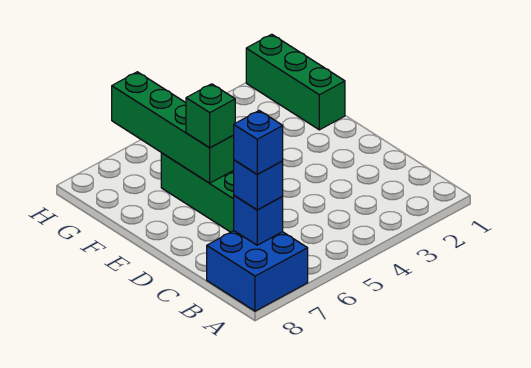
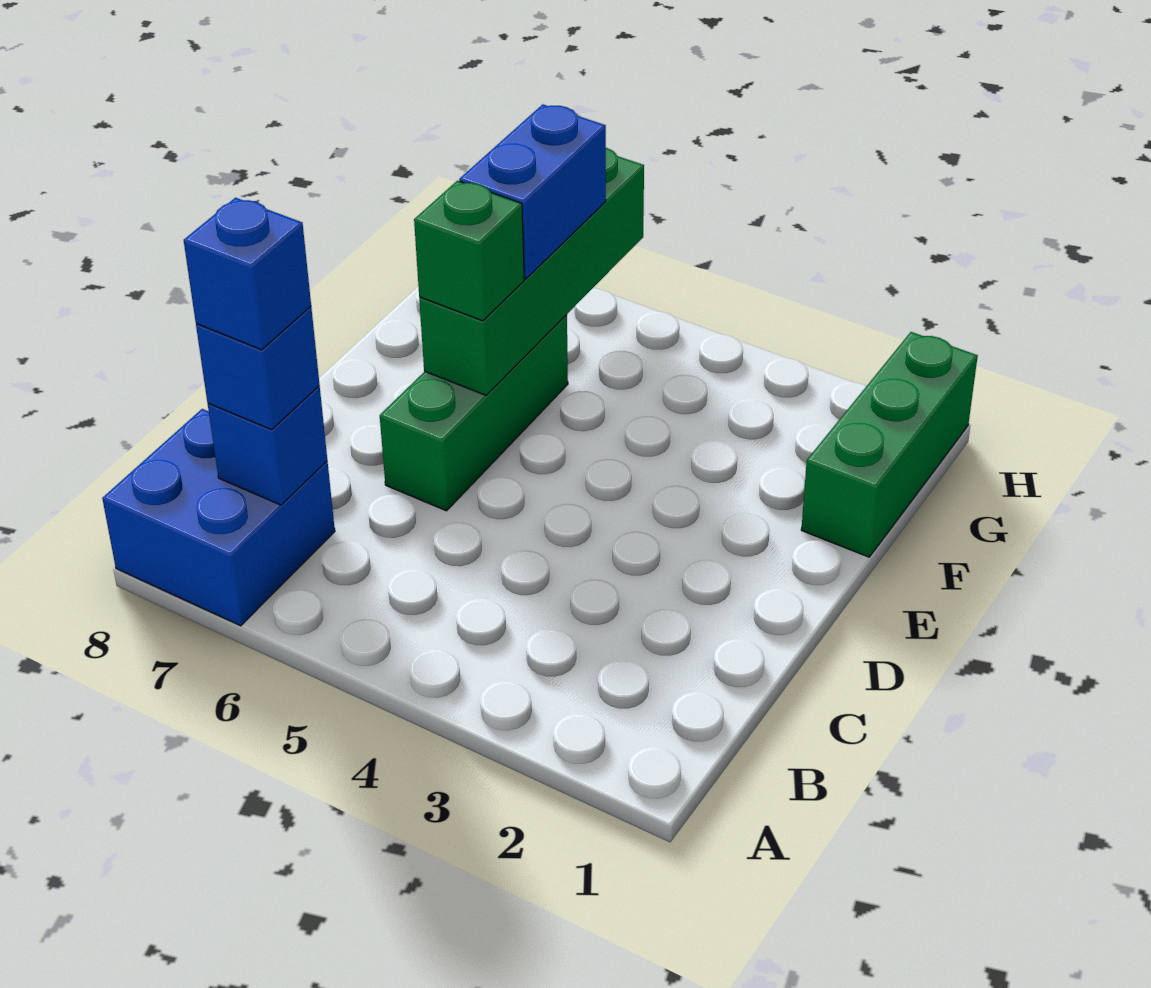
none -> blue brick F6:G6 level 3

